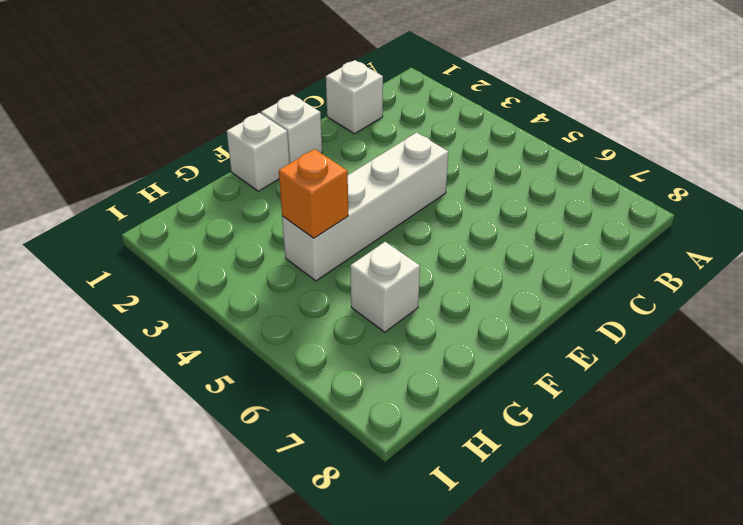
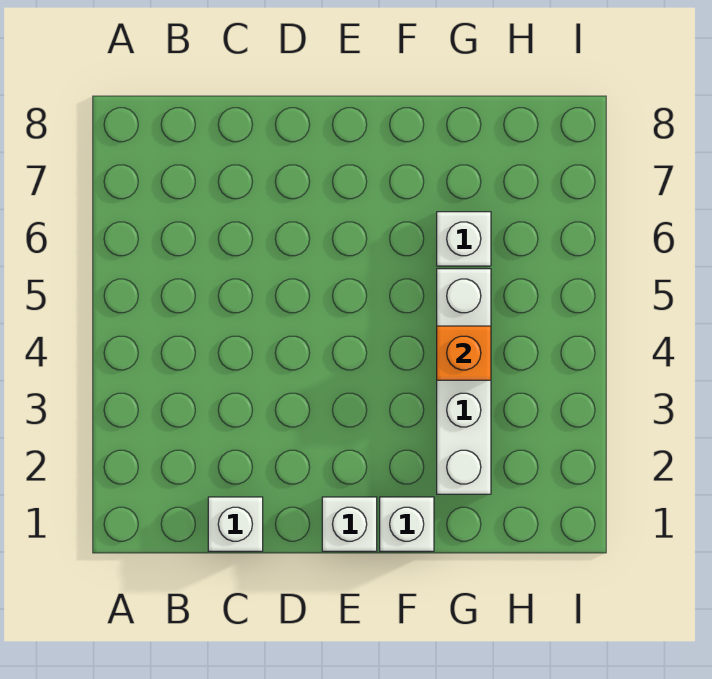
white brick D4:G4 level 1 -> white brick G2:G5 level 1

